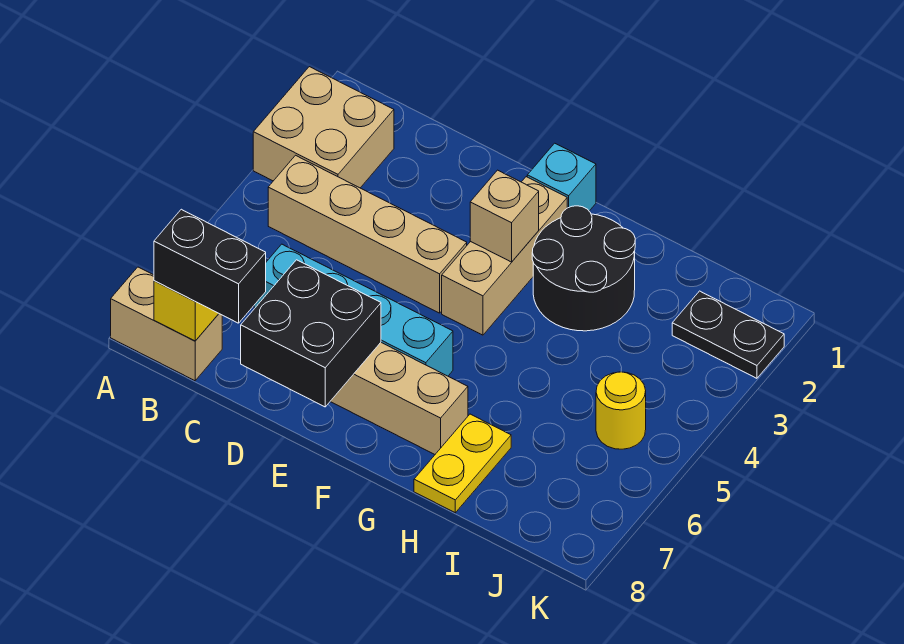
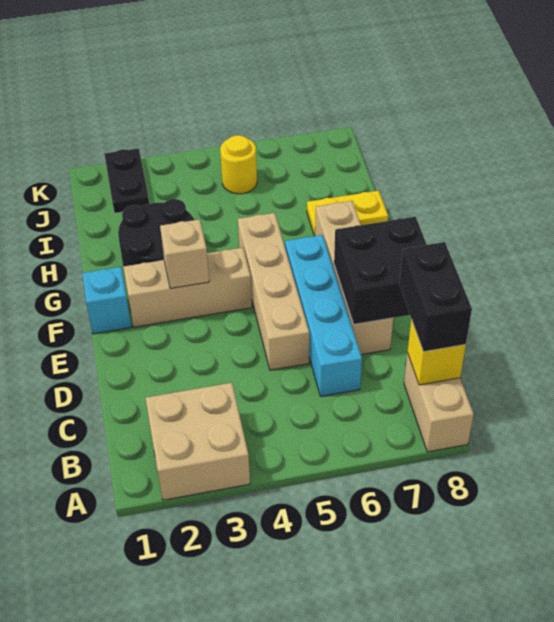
tan brick B4:E4 level 1 -> tan brick D5:G5 level 1

